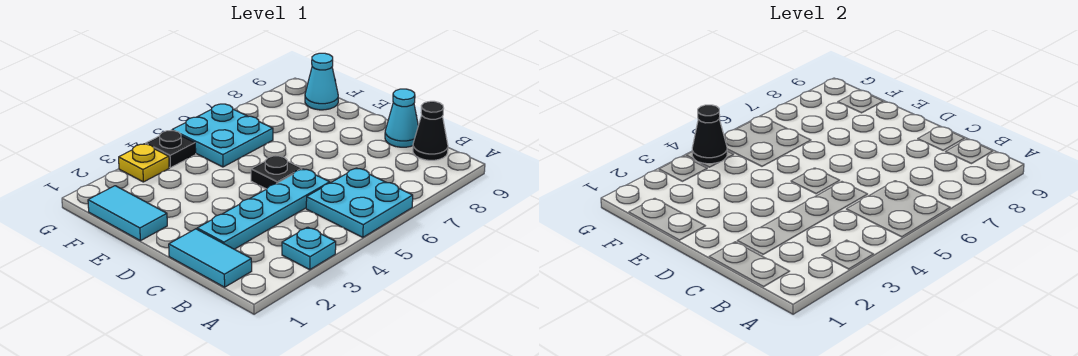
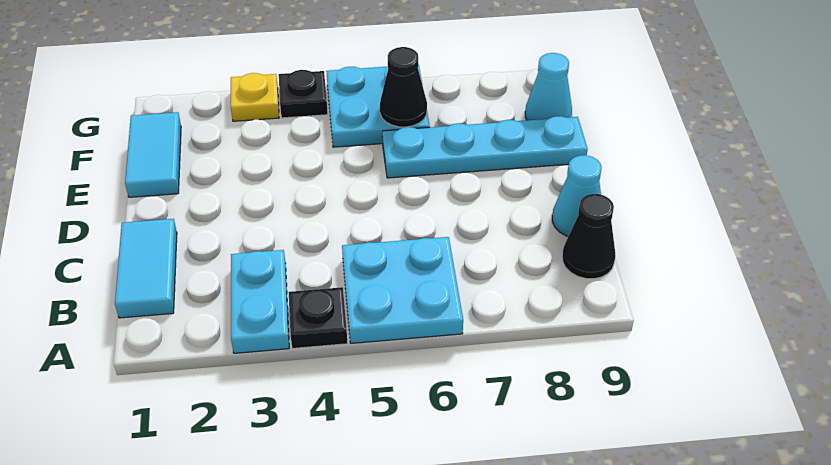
cyan plate A3 level 1 -> cyan plate A3:B3 level 1
cyan plate C2:C5 level 1 -> cyan plate E6:E9 level 1
black plate D5 level 1 -> black plate A4 level 1
black cone G4 level 2 -> black cone F6 level 2

